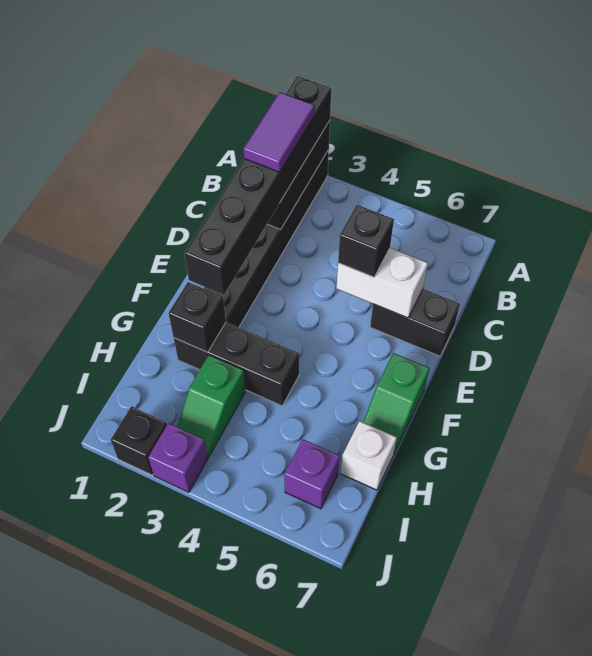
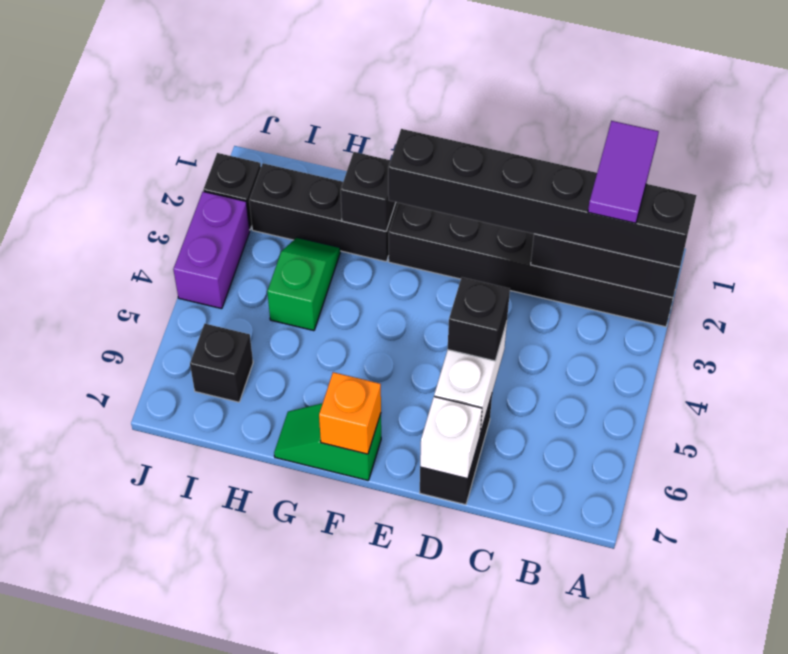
purple tile B2:C2 level 4 -> purple tile B1:B2 level 4
none -> orange brick F7 level 2
black brick G2:G4 level 1 -> black brick G2:I2 level 1
green slope H3:I3 level 1 top H -> green slope H3:H4 level 1 top 4
white brick H7 level 1 -> white brick D7 level 2
purple brick I6 level 1 -> black brick I6 level 1
purple brick J3 level 1 -> purple brick J3:J4 level 1

